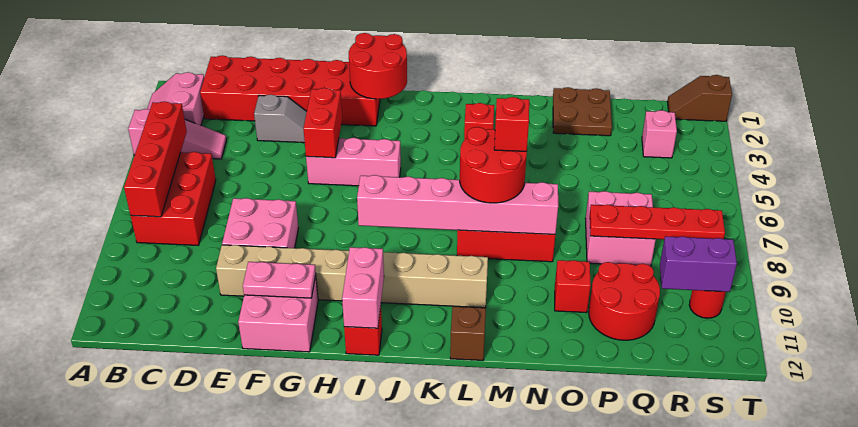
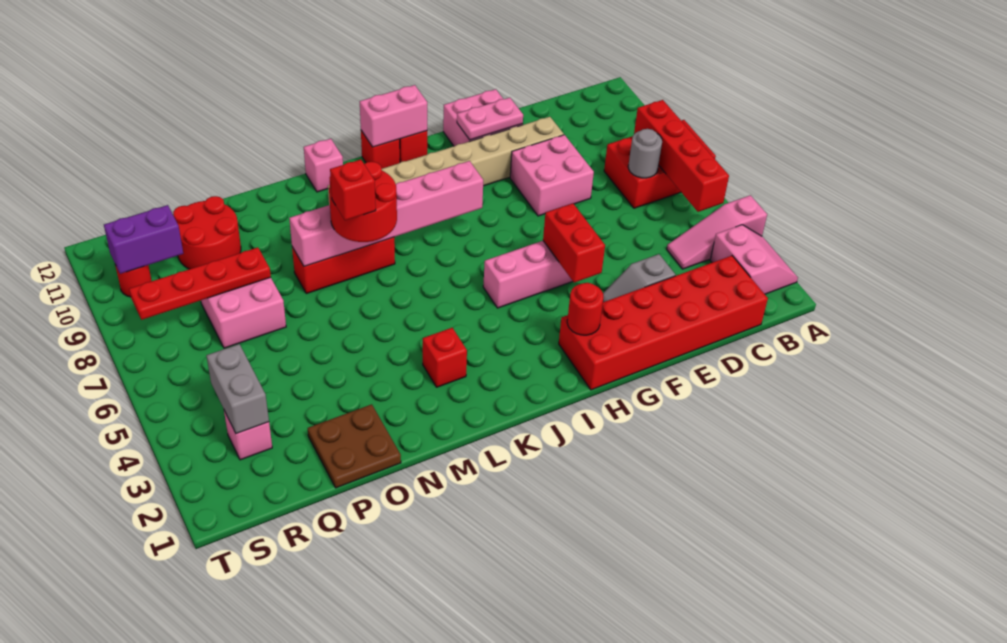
red brick B6:C8 level 1 -> red brick A7:C8 level 1
none -> grey round brick C7 level 2
red round brick H1:I2 level 2 -> red round brick H2 level 2
pink brick I11:I12 level 2 -> pink brick I12:J12 level 2
brown brick L12 level 1 -> pink brick L12 level 1
red brick O10 level 1 -> red brick J12 level 1
none -> grey brick R3:R4 level 2
brown slope S1:T1 level 1 top T -> none

